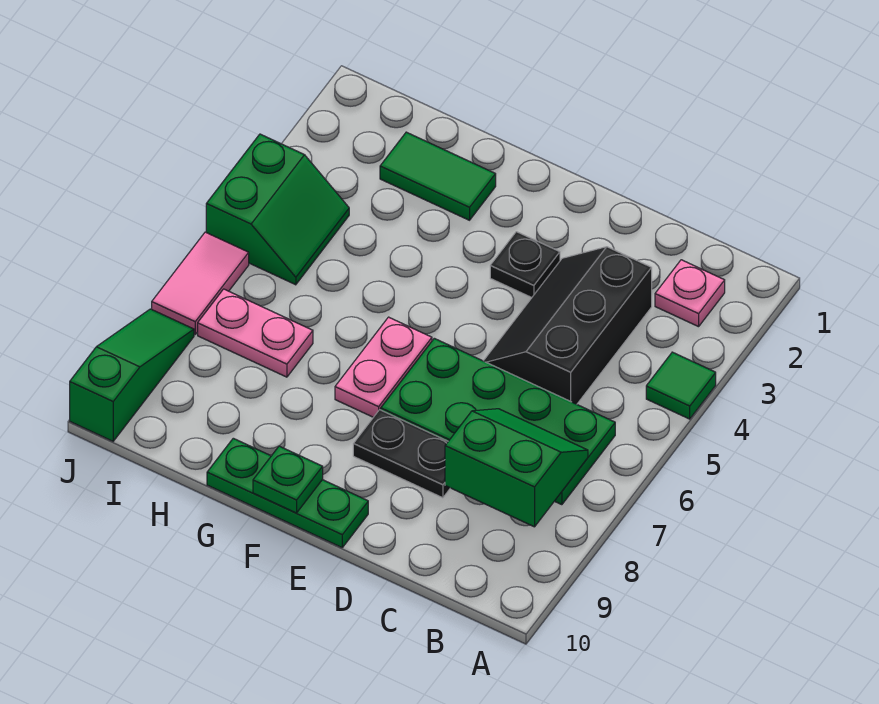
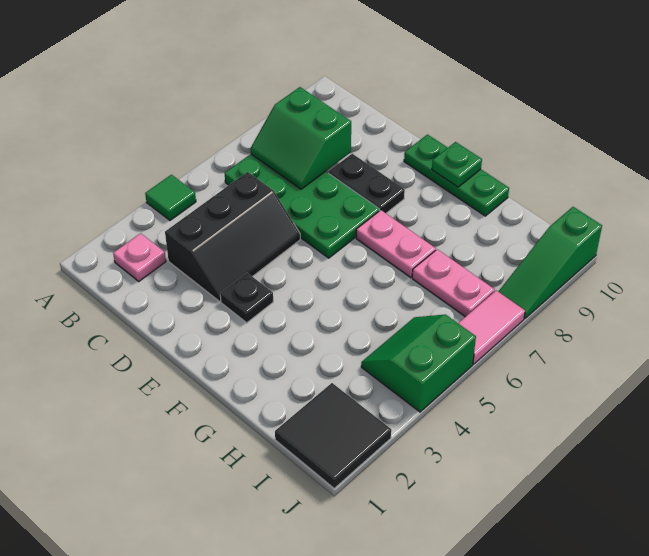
pink plate F6:F7 level 1 -> pink plate F7:G7 level 1
green tile G2:H2 level 1 -> none
none -> black tile I1:J2 level 1

